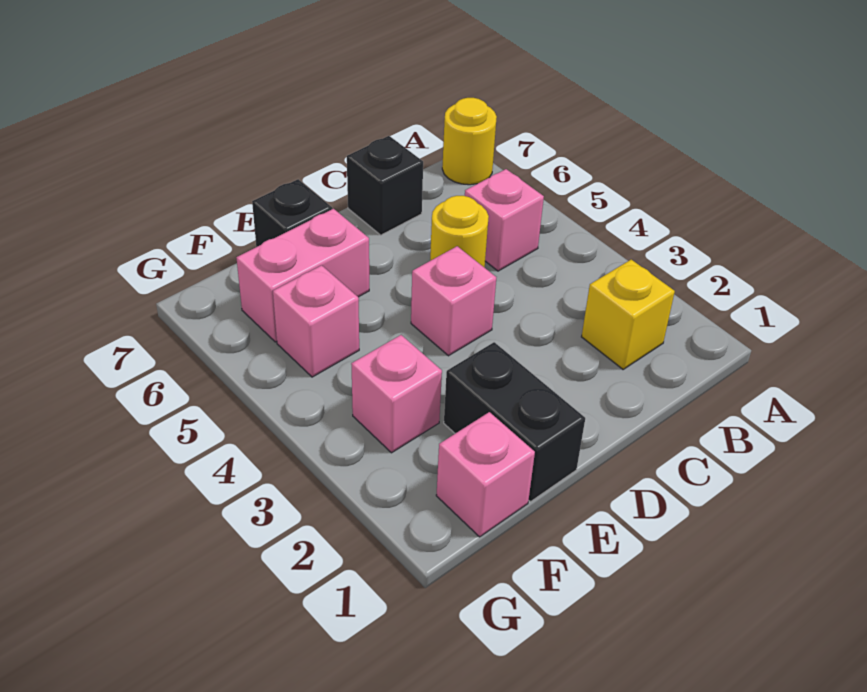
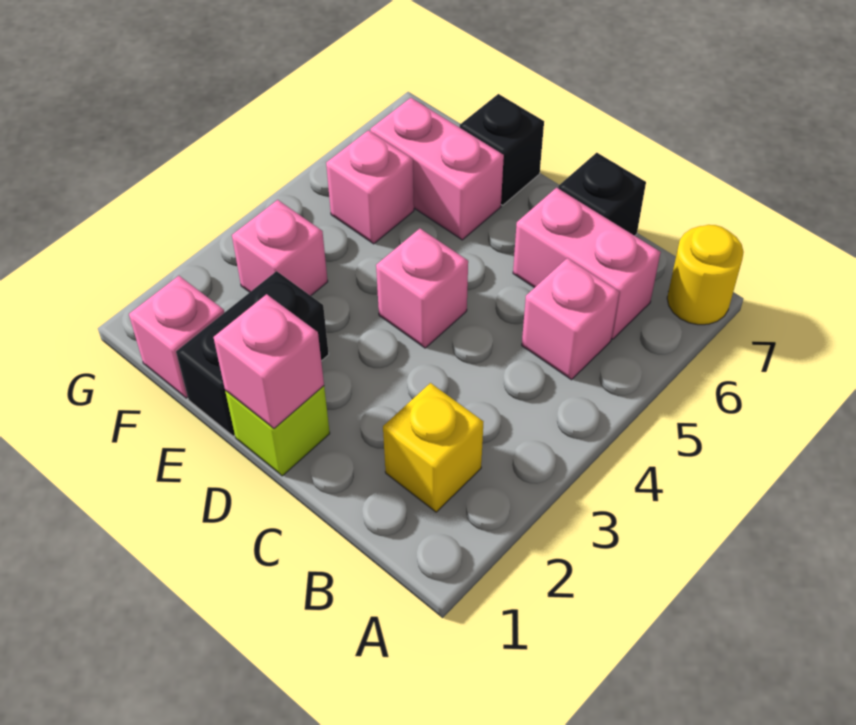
none -> pink brick B6:C6 level 1
yellow round brick C5 level 1 -> none
none -> lime brick D1 level 1
none -> pink brick D1 level 2

